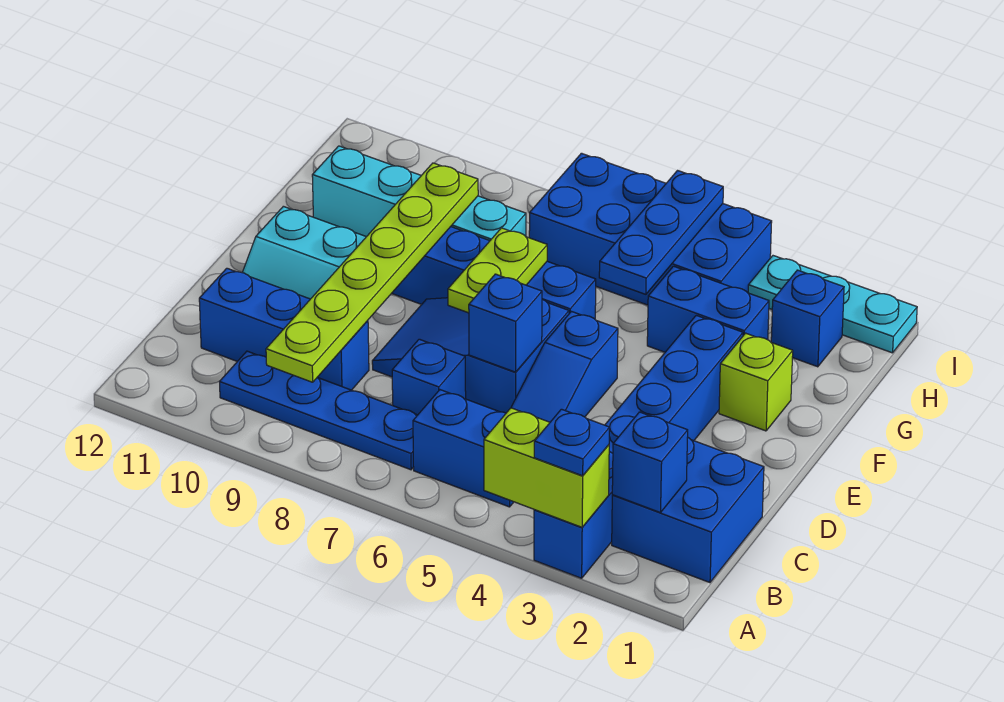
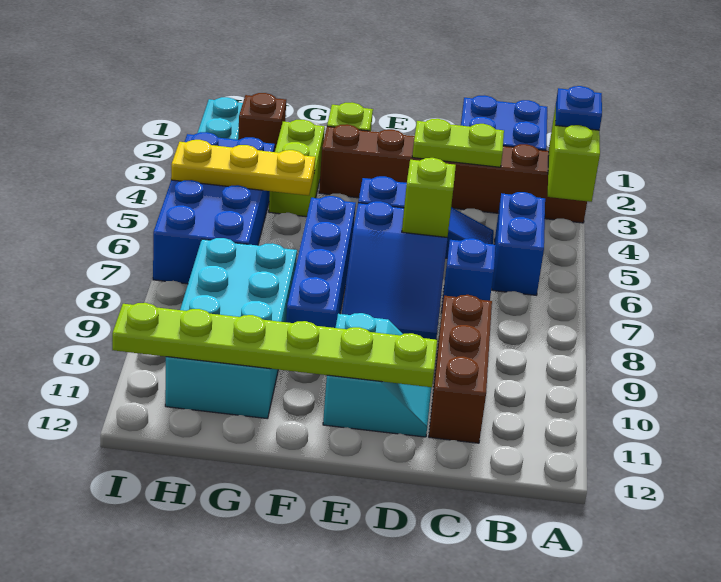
blue brick A3:F3 level 1 -> brown brick A3:F3 level 1
blue brick B2 level 2 -> none
blue plate B7:B10 level 1 -> none
lime plate B9:G9 level 2 -> lime plate D11:I11 level 2
blue brick C9:C11 level 1 -> brown brick C9:C11 level 1
blue brick D6 level 2 -> lime brick D6 level 2
lime plate E7:F7 level 2 -> lime plate C3:D3 level 2
blue brick G3:G4 level 1 -> lime brick G3:G4 level 1
blue plate G5:I5 level 2 -> yellow plate G5:I5 level 2
cyan brick G8:G11 level 1 -> cyan brick G8:H11 level 1
blue brick H2 level 1 -> brown brick H2 level 1

